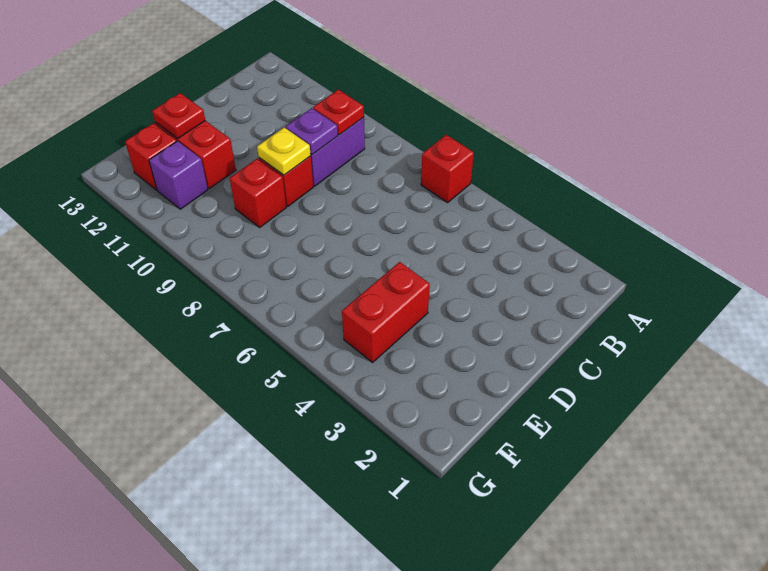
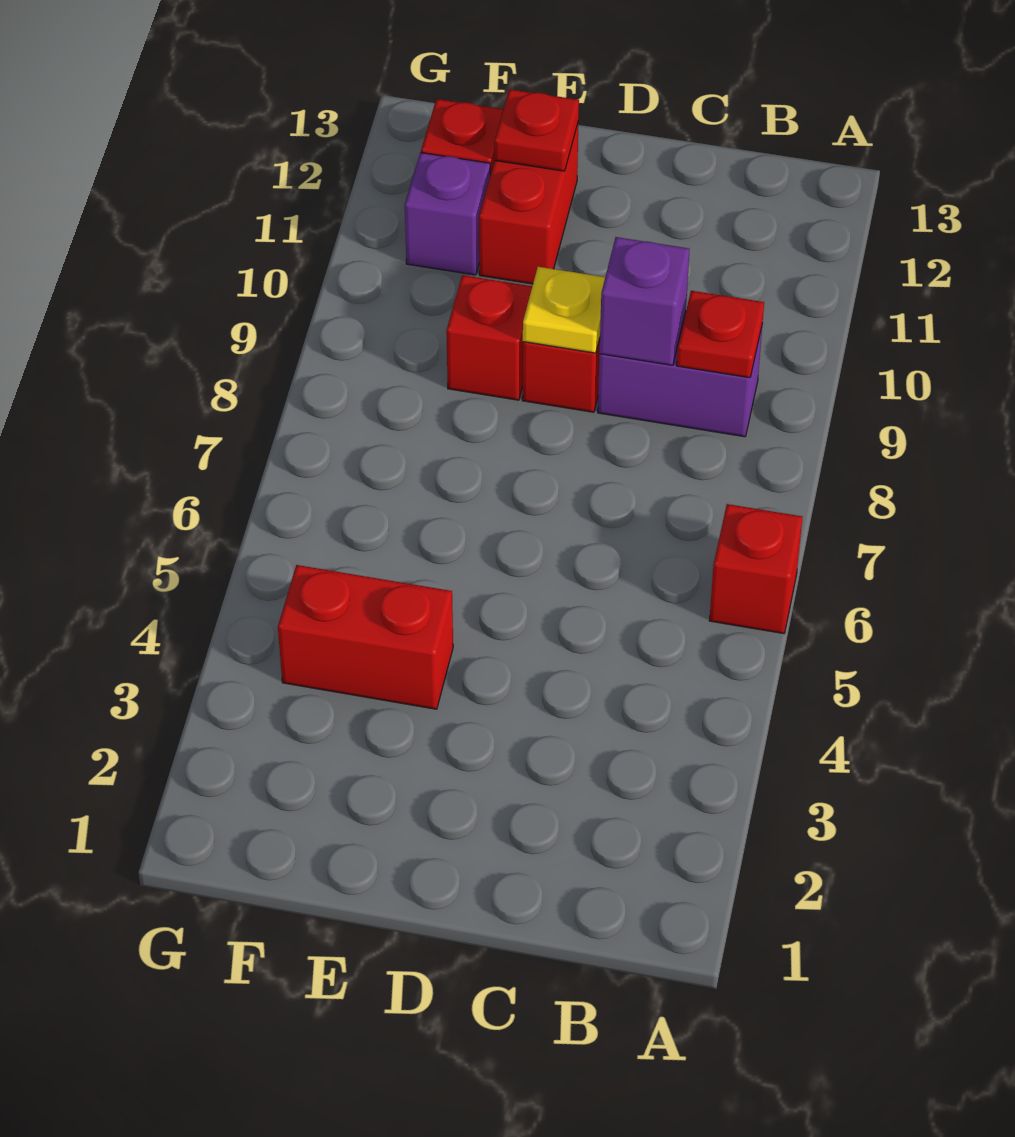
purple plate C9 level 2 -> purple brick C9 level 2

